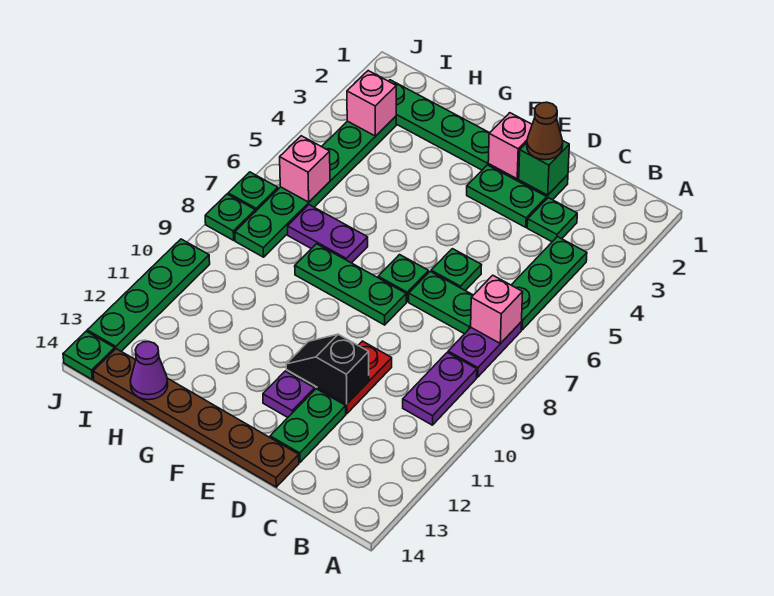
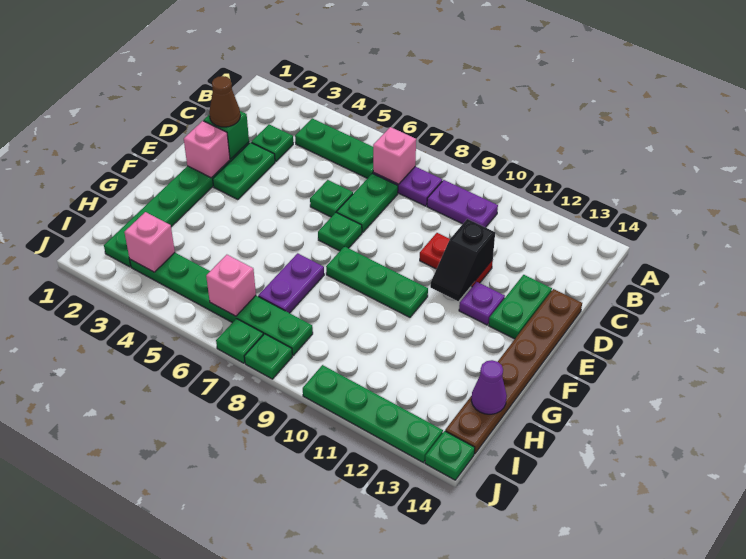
green plate D12:D13 level 1 -> green plate D13:E13 level 1
green plate E8:G8 level 1 -> green plate F8:F10 level 1

